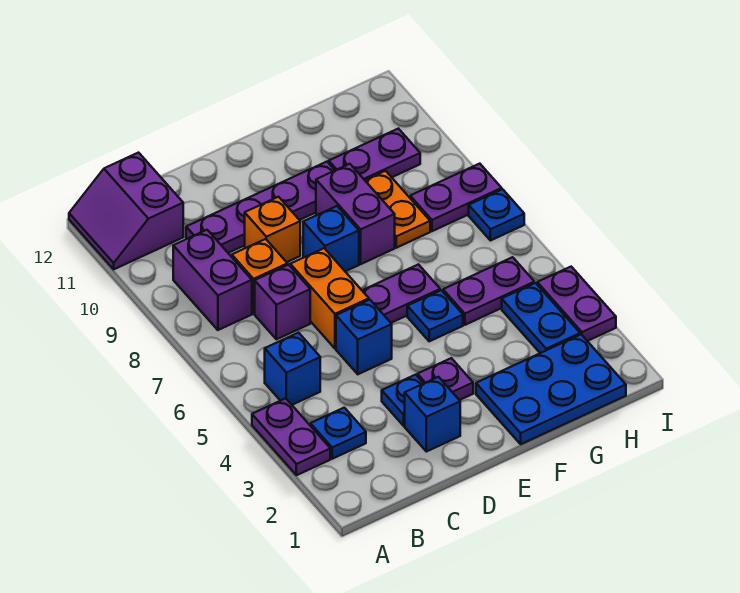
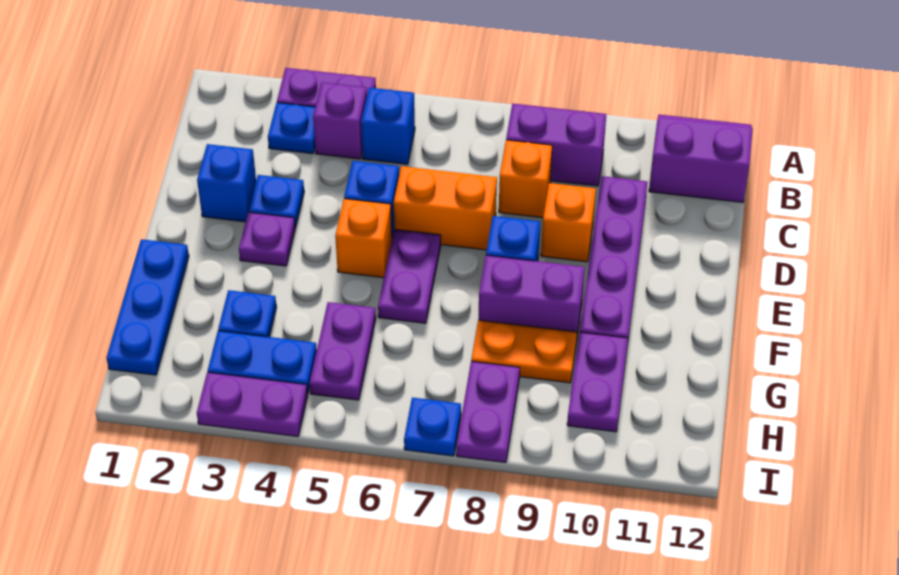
purple brick C7 level 1 -> purple brick B4 level 1
none -> orange brick E5 level 1
blue plate F1:H2 level 1 -> blue plate F1:H1 level 1
blue plate F5 level 1 -> blue plate G3 level 1

